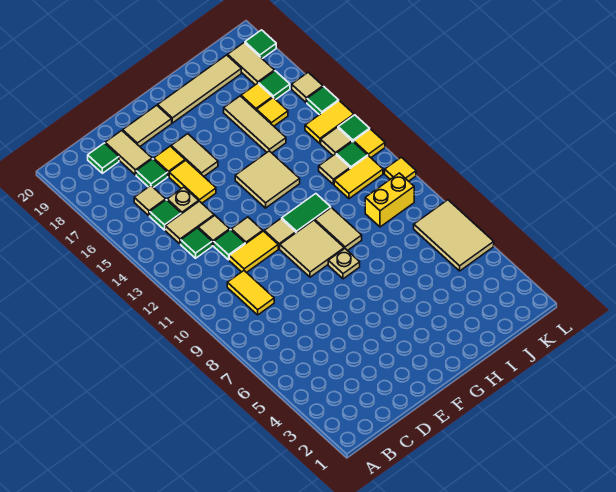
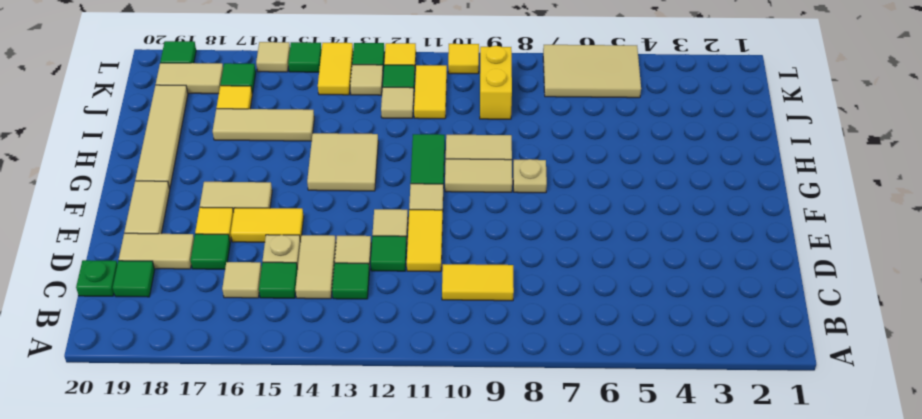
none -> green plate C20 level 1
tan tile F9:G10 level 1 -> tan tile G9:G10 level 1
yellow tile J16 level 1 -> none

